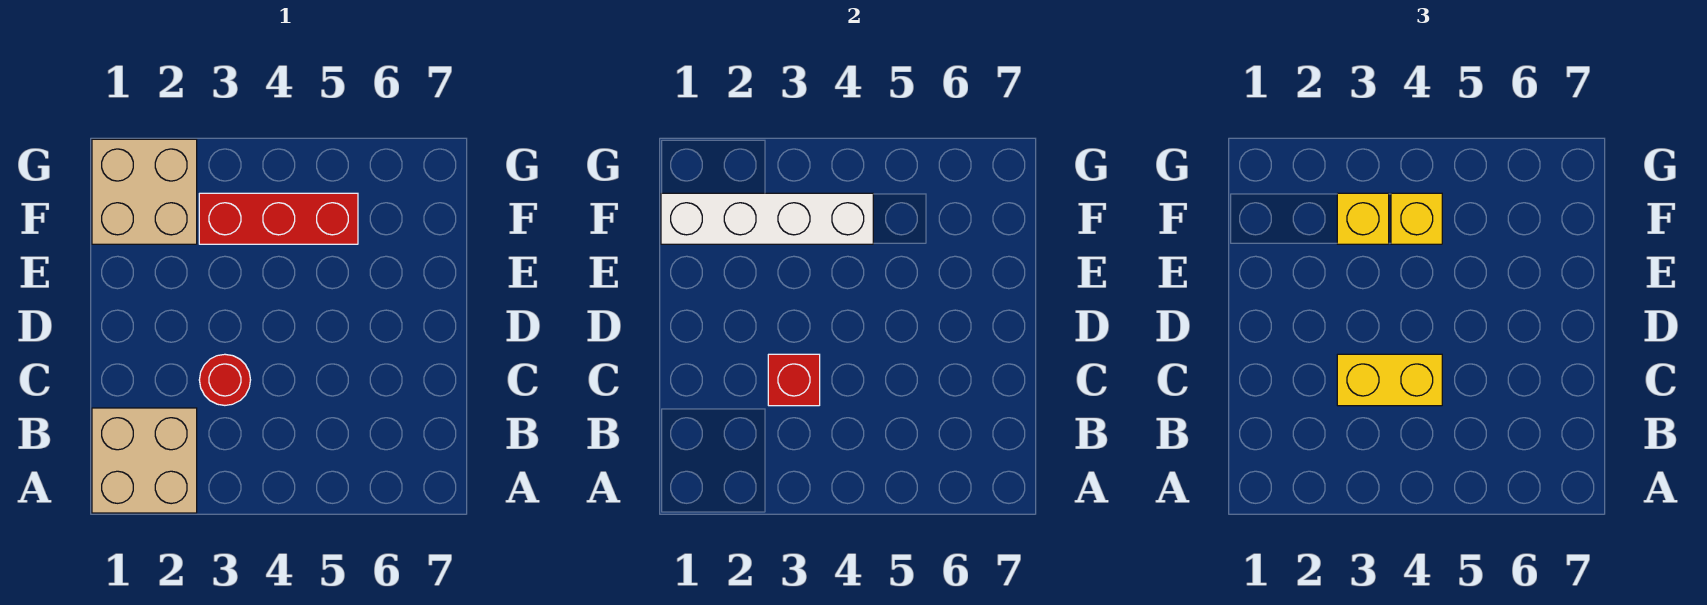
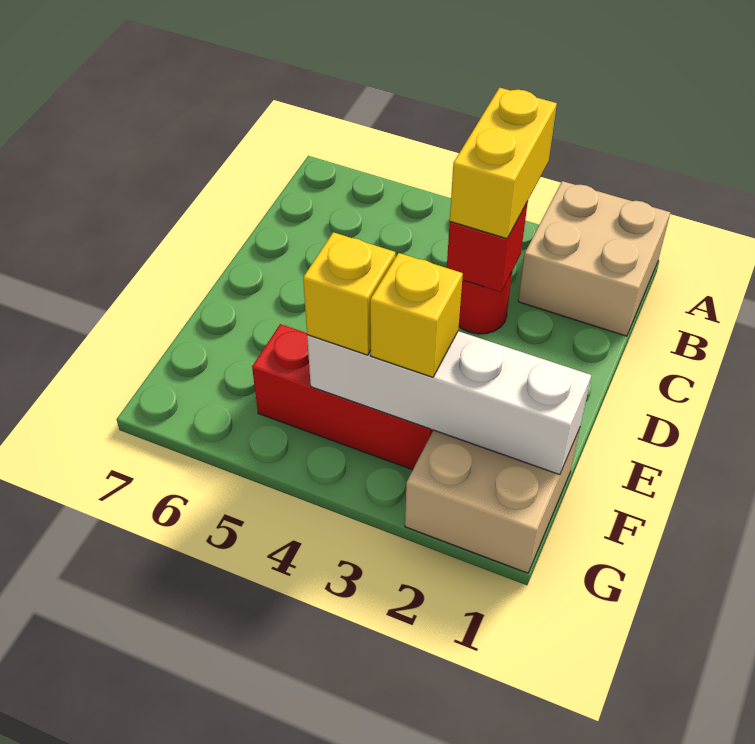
yellow brick C3:C4 level 3 -> yellow brick B3:C3 level 3

